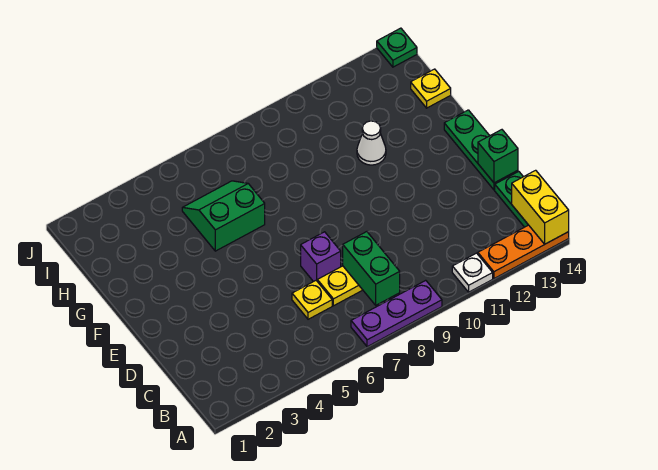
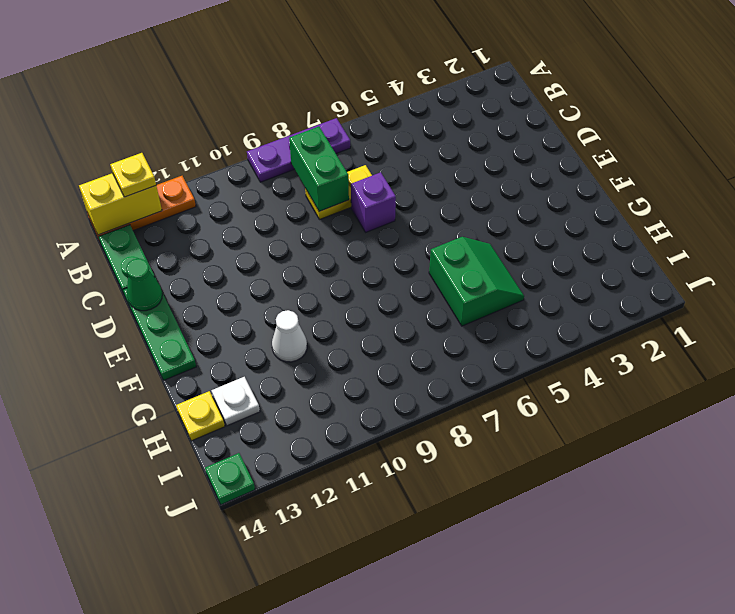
white plate A11 level 1 -> white plate H13 level 1
yellow brick A14:B14 level 2 -> yellow brick A13:A14 level 2
yellow plate C6 level 1 -> yellow plate A13 level 3
green brick D14 level 2 -> green cone D14 level 2
green slope G5:H6 level 1 top G -> green slope G5:H6 level 1 top 6

